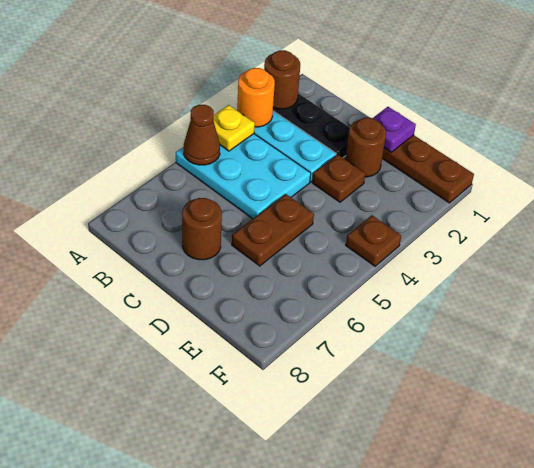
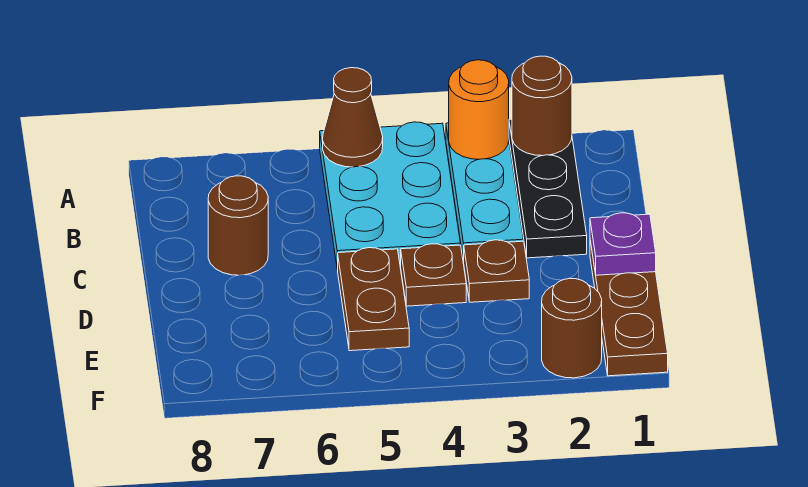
yellow plate A4 level 2 -> none
brown round brick D2 level 1 -> brown round brick F2 level 1
brown plate D5:D6 level 1 -> brown plate D5:E5 level 1
brown plate F4 level 1 -> brown plate D4 level 1

